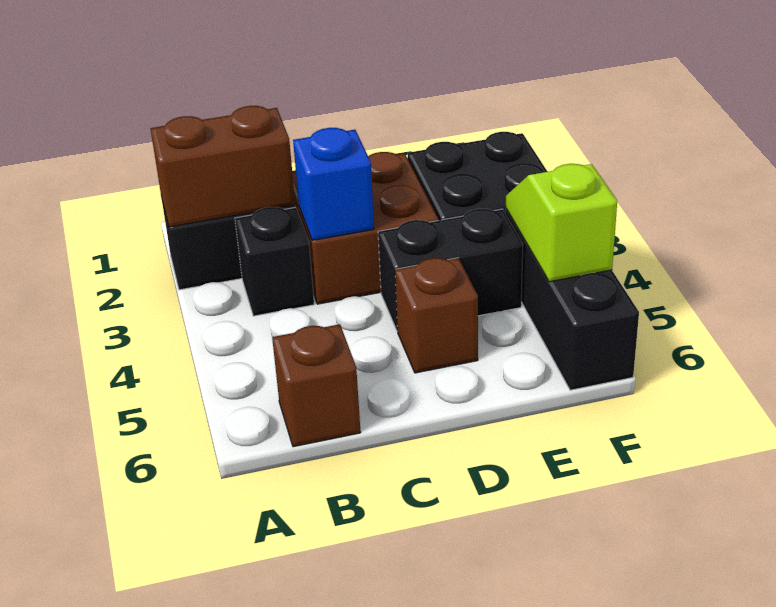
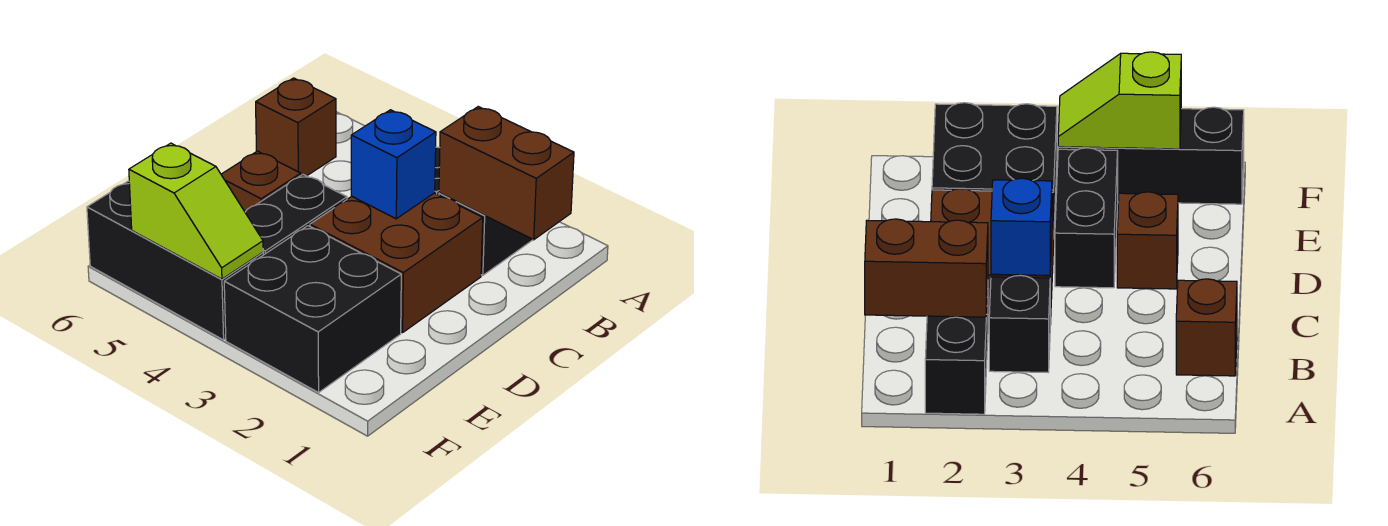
brown brick A2:B2 level 2 -> brown brick B1:B2 level 2

